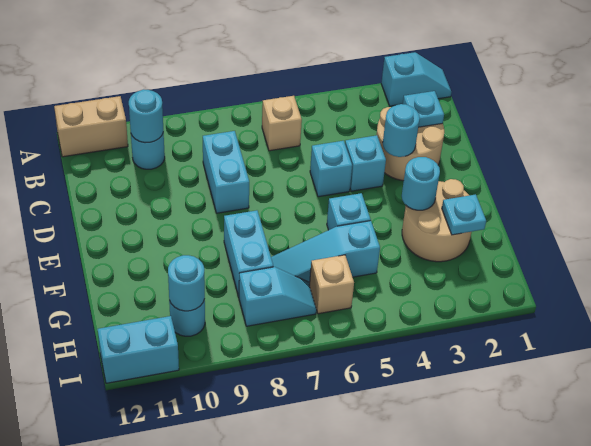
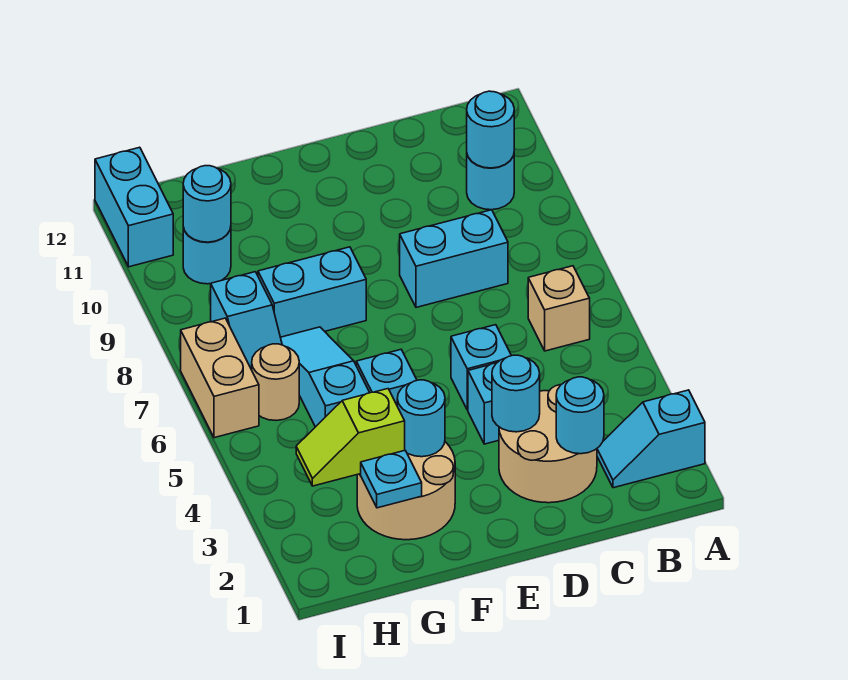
cyan slope A1:A2 level 1 top 2 -> cyan slope A2:B2 level 1 top A
tan brick A11:A12 level 1 -> tan brick I6:I7 level 1
cyan plate C2 level 2 -> cyan round brick C2 level 2
none -> lime slope G3:H3 level 2 top G
tan brick H6 level 1 -> tan round brick H6 level 1

